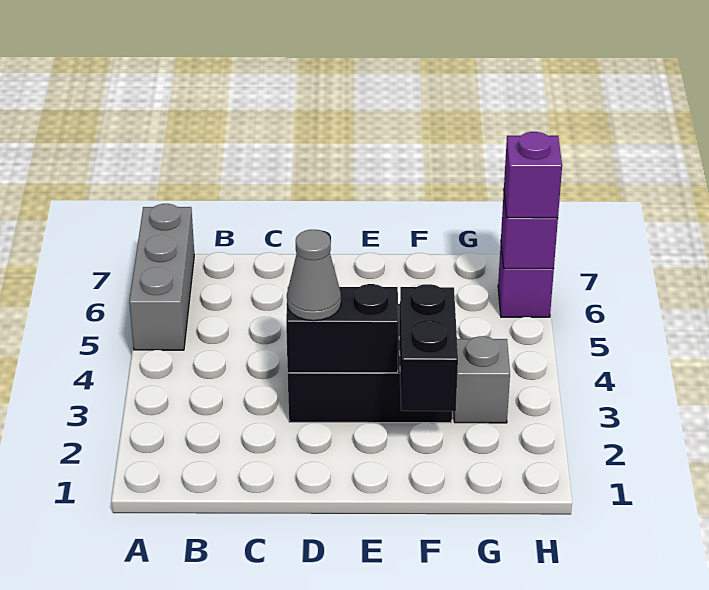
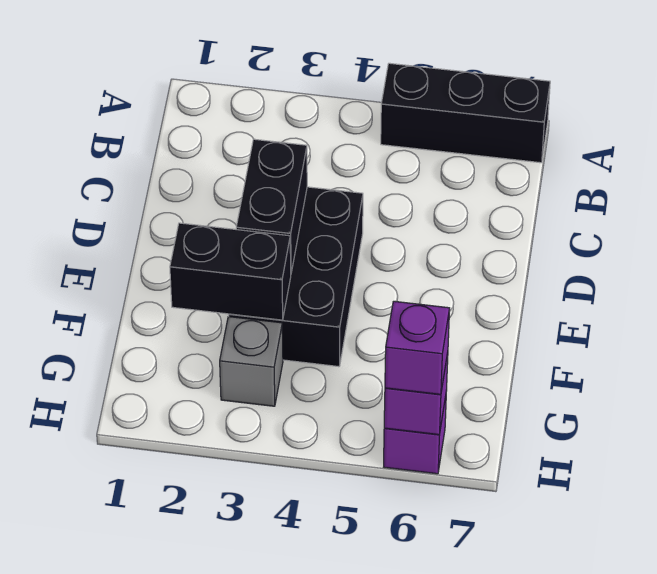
grey brick A5:A7 level 1 -> black brick A5:A7 level 1
grey cone D3 level 3 -> none

